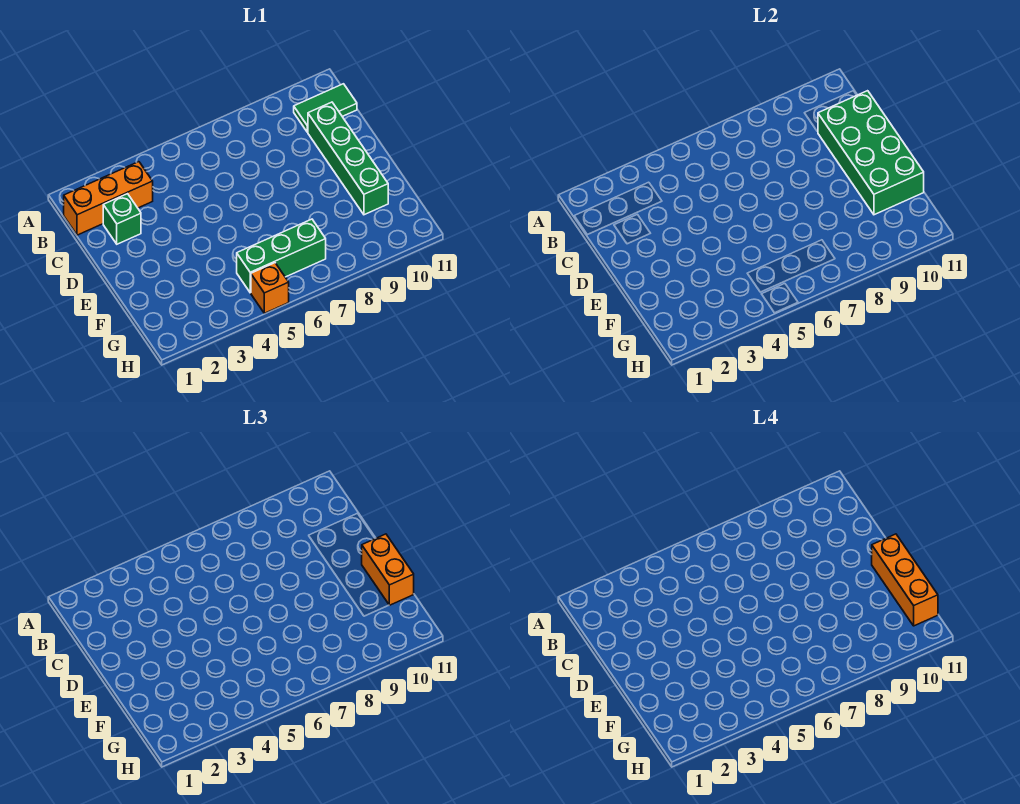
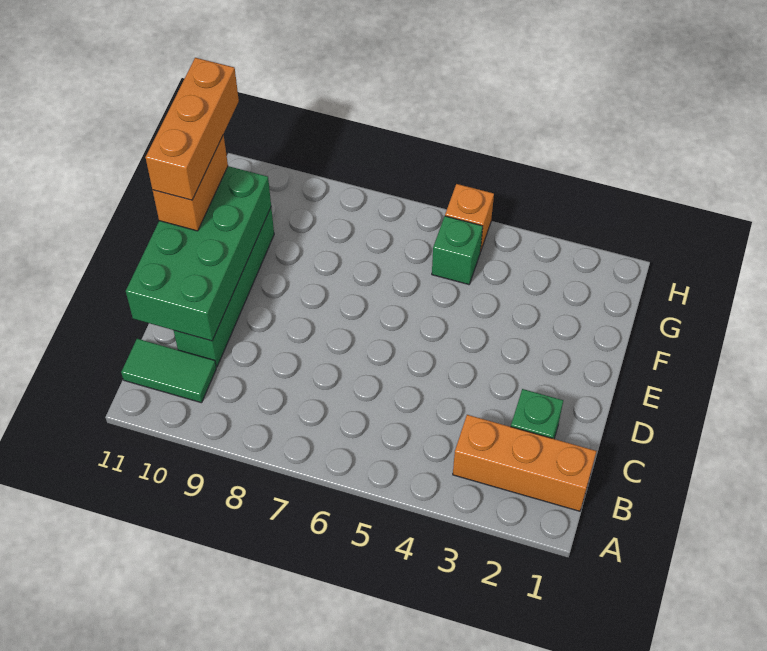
green brick G5:G7 level 1 -> green brick G5 level 1

